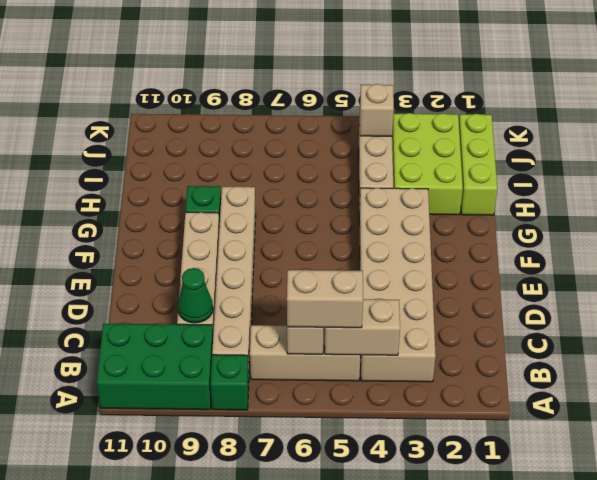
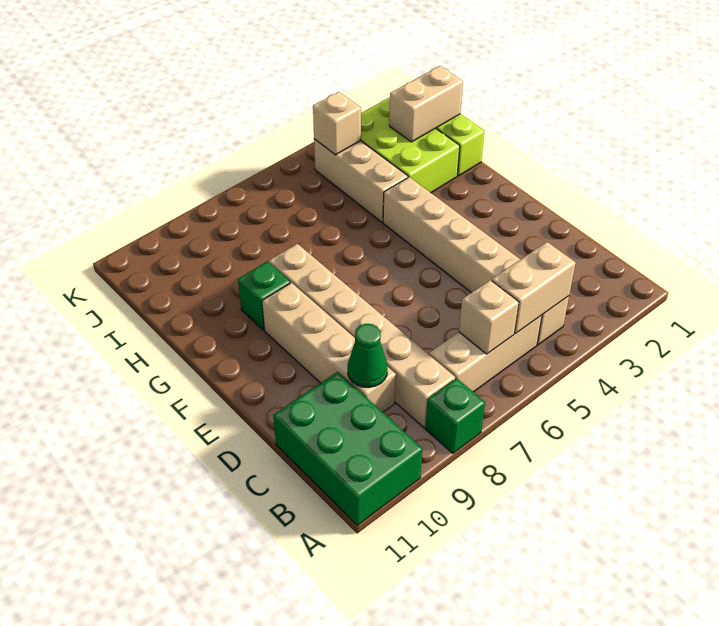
green brick A9:B11 level 1 -> green brick A10:C11 level 1
tan brick B3:G4 level 1 -> tan brick B4:G4 level 1
tan brick B5:B6 level 3 -> tan brick I1:I2 level 2

